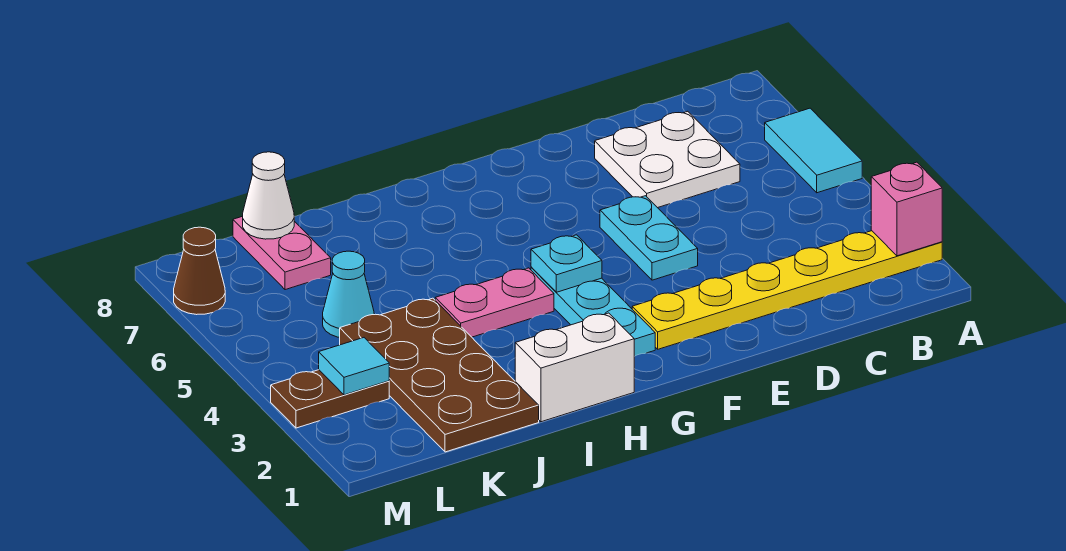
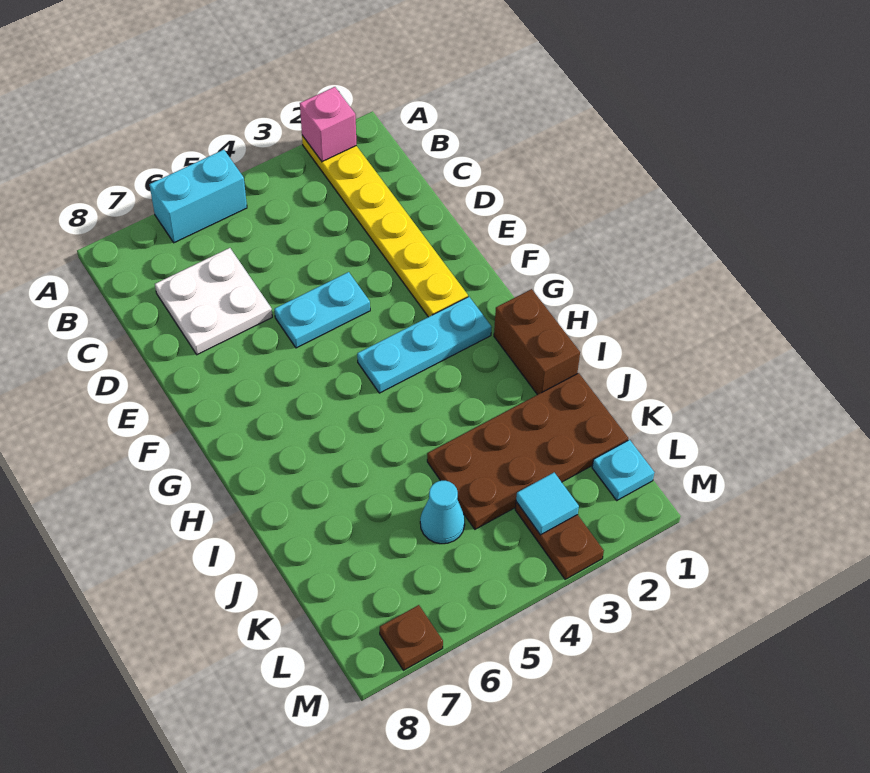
cyan tile A5:A6 level 1 -> cyan brick A5:A6 level 1
cyan plate G4 level 2 -> cyan plate L1 level 1
white brick H1:I1 level 1 -> brown brick H1:I1 level 1
pink plate H4:I4 level 1 -> none
pink plate K7:K8 level 1 -> none
white cone K8 level 2 -> none
brown cone M7 level 1 -> brown plate M7 level 1

